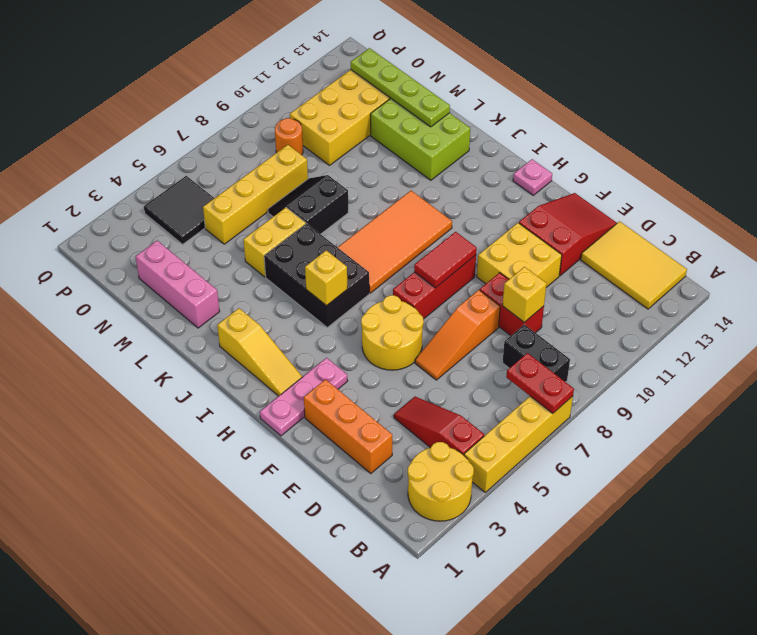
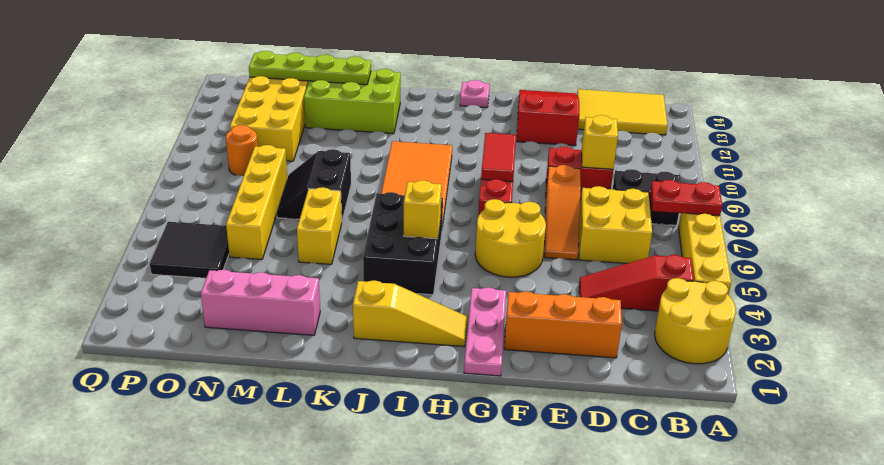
yellow brick E10:F11 level 1 -> yellow brick C6:D7 level 1
black brick I5:K6 level 1 -> black brick I4:J6 level 1

